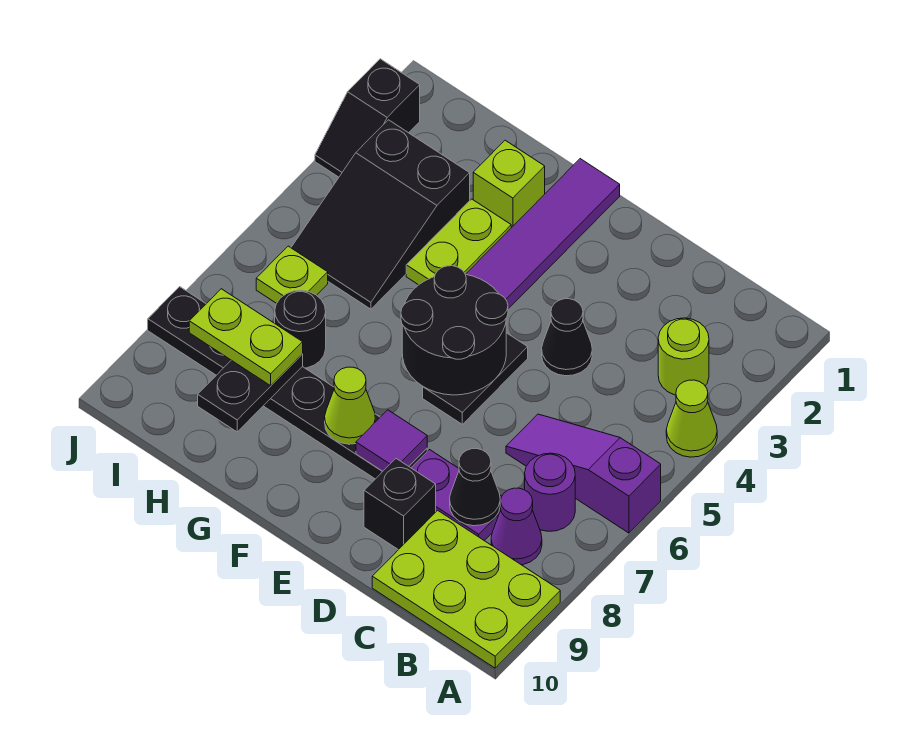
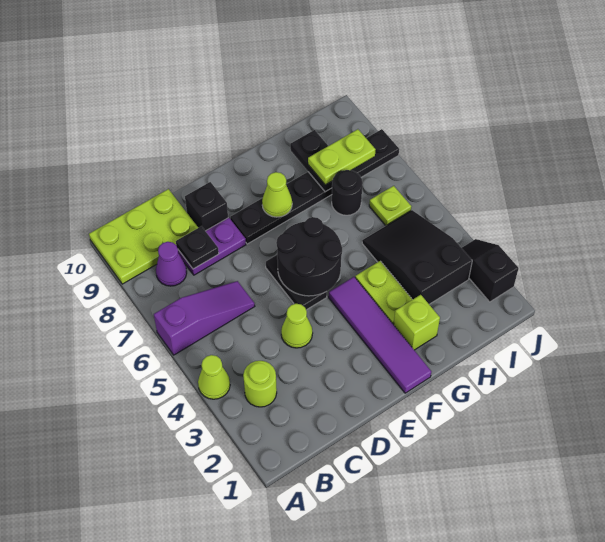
purple round brick B7 level 1 -> none
black cone C8 level 2 -> black plate C8 level 2
black cone D4 level 1 -> lime cone D4 level 1
purple tile E8 level 2 -> none

